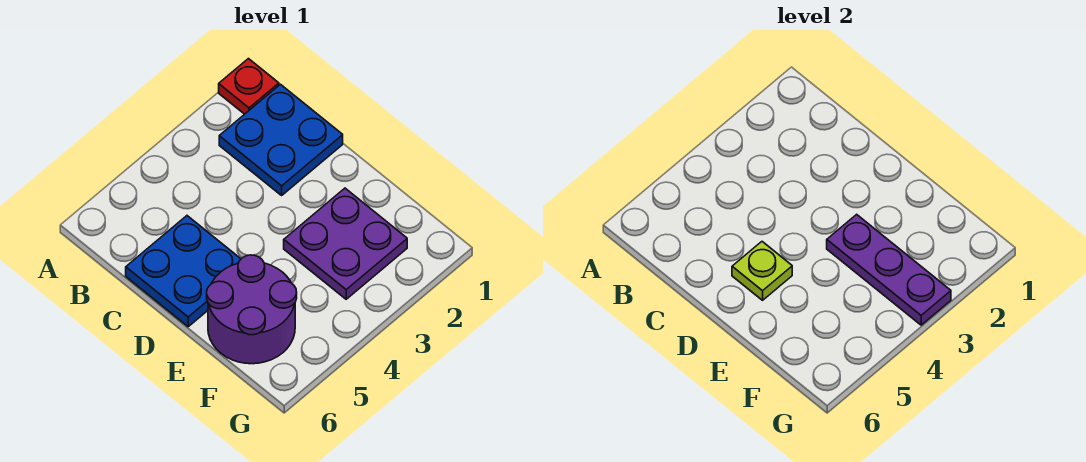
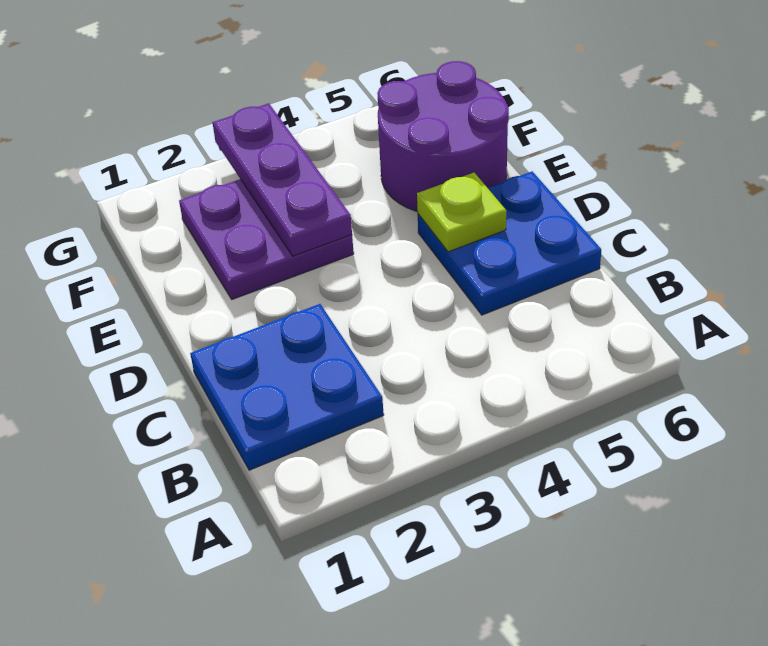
red plate A1 level 1 -> none

